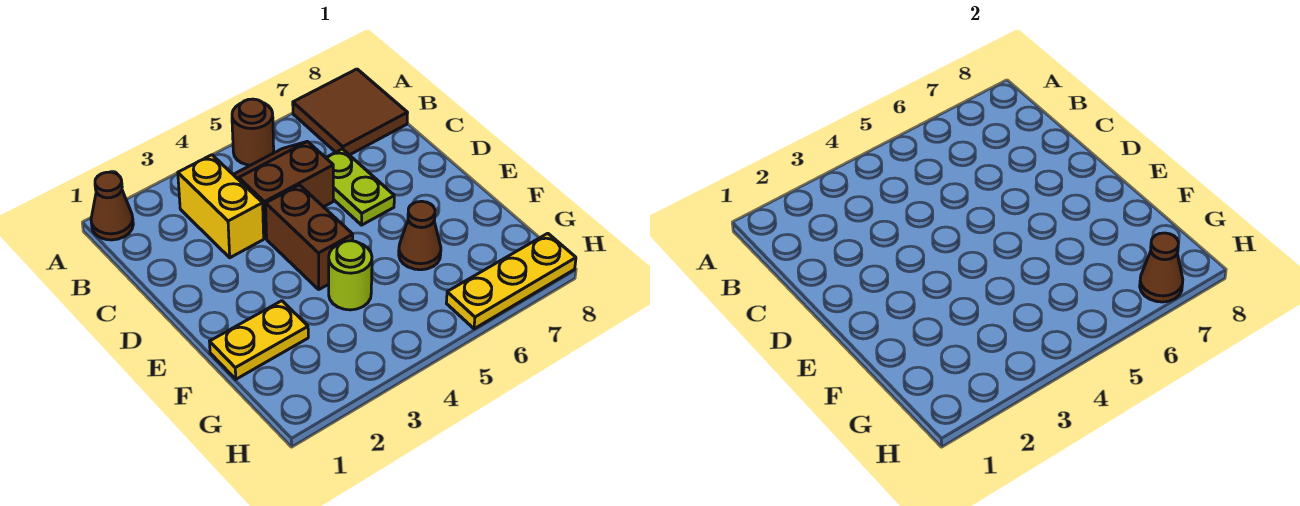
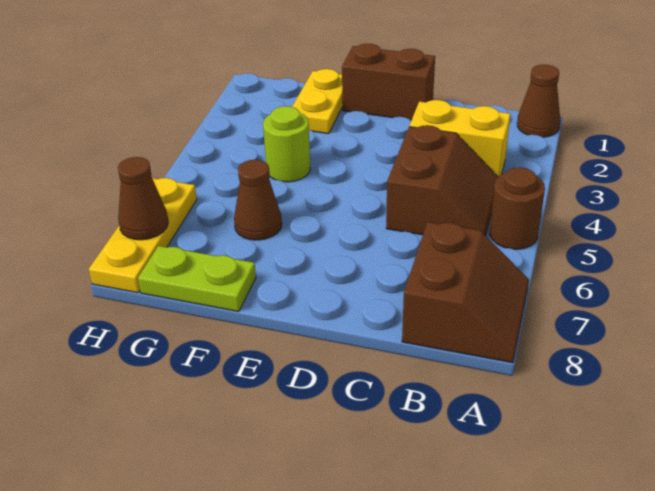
brown tile A7:B8 level 1 -> brown slope A7:B8 level 1 top B
lime plate C6:D6 level 1 -> lime plate F8:G8 level 1
brown brick D4:E4 level 1 -> brown brick D1:E1 level 1

